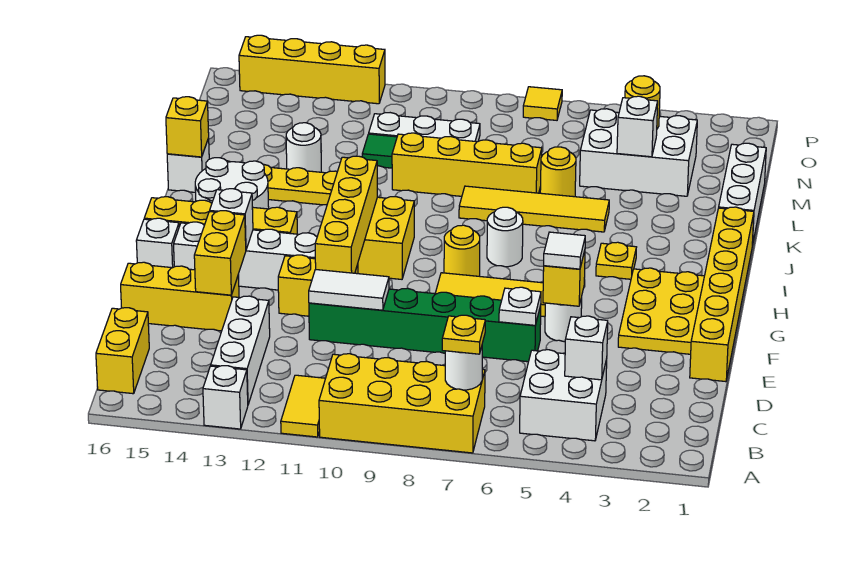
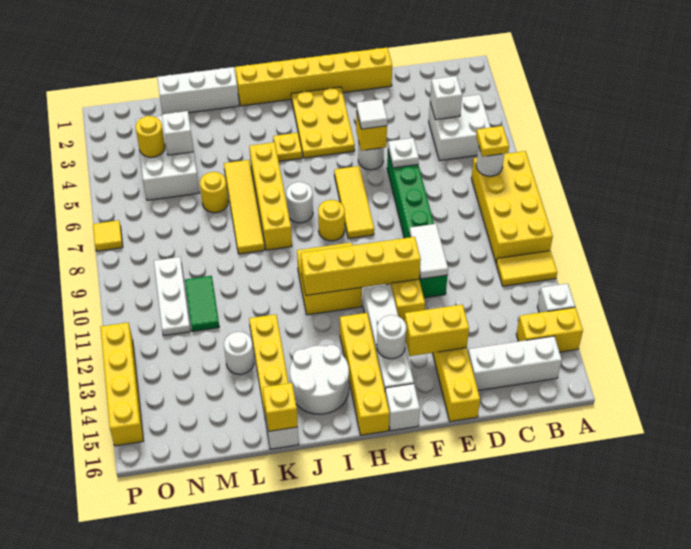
white brick B13:D13 level 1 -> white brick B15:D15 level 1
yellow brick B16:C16 level 1 -> yellow brick A14:B14 level 1
yellow plate F2:H3 level 1 -> yellow plate G2:H4 level 1
white brick G14 level 2 -> white round brick G14 level 2
yellow brick L7:L10 level 1 -> yellow brick J5:J8 level 1

